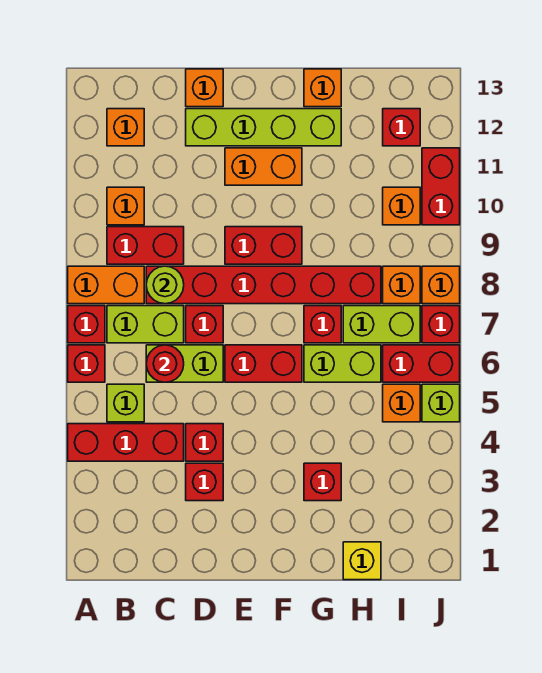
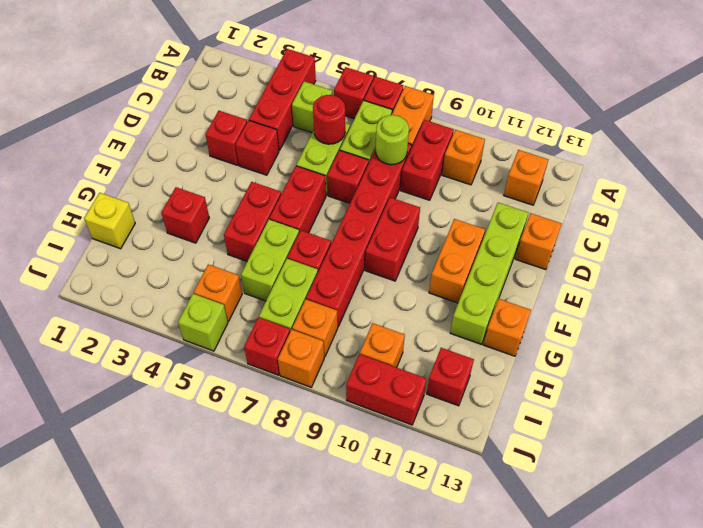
red brick I6:J6 level 1 -> red brick F5:G5 level 1

